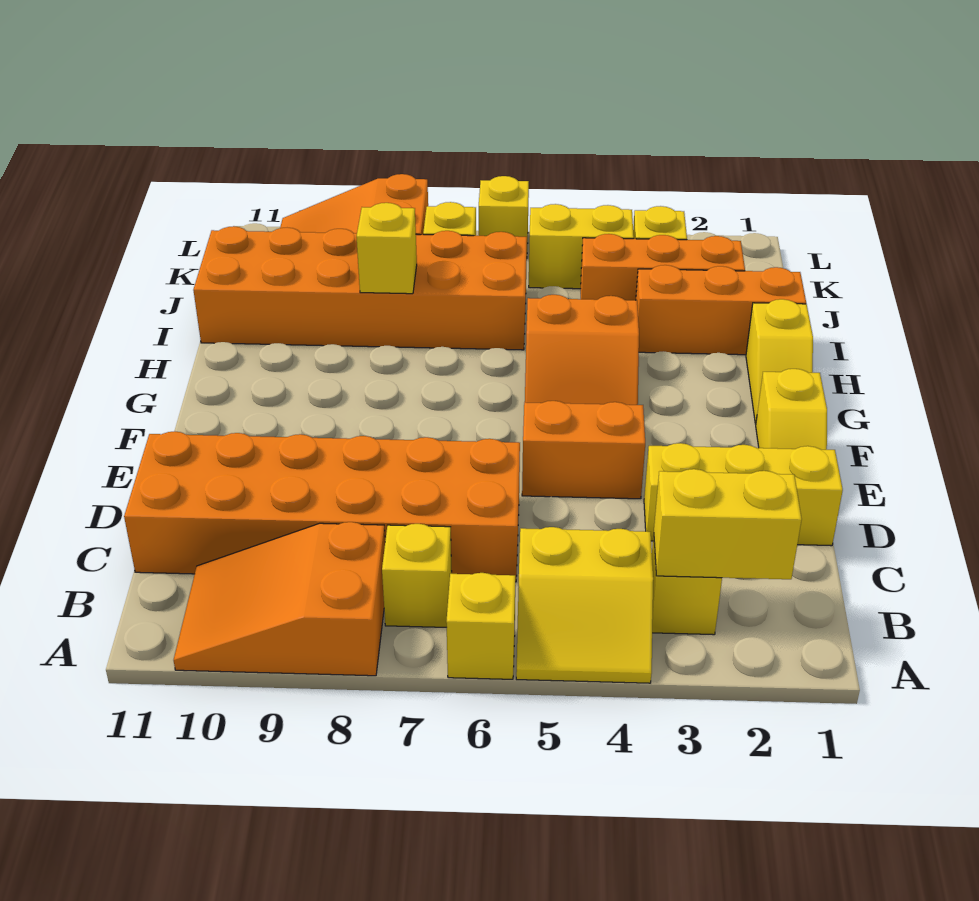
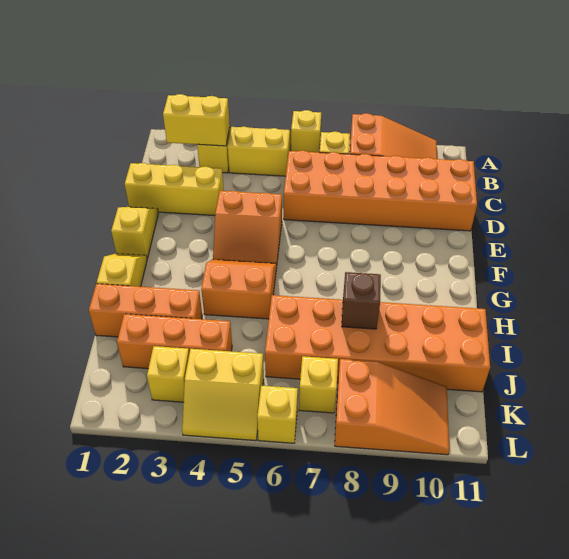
yellow brick I8 level 2 -> brown brick I8 level 2

